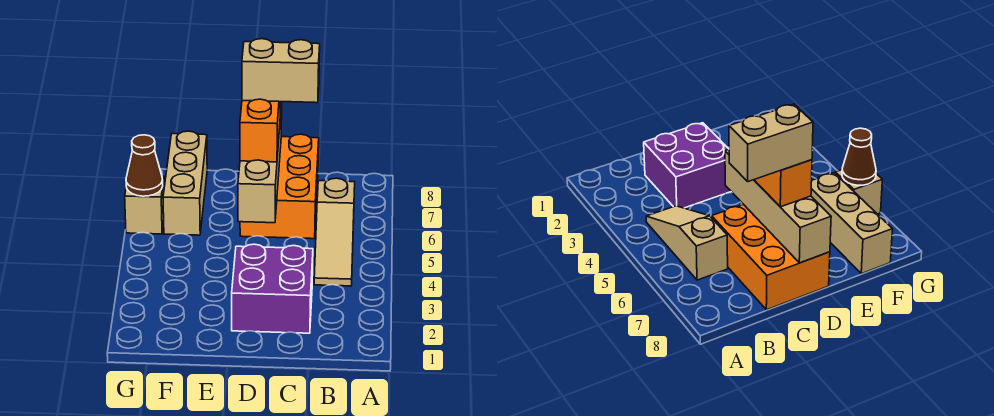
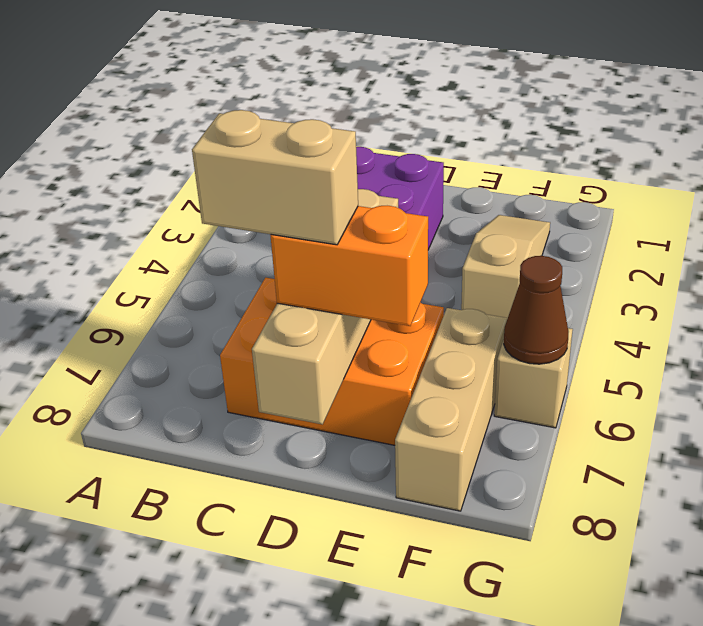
tan slope B4:B6 level 1 top 6 -> tan slope F2:F4 level 1 top 4
orange brick C6:D8 level 1 -> orange brick C6:E7 level 1
orange brick D6:D7 level 3 -> orange brick D7:E7 level 3

